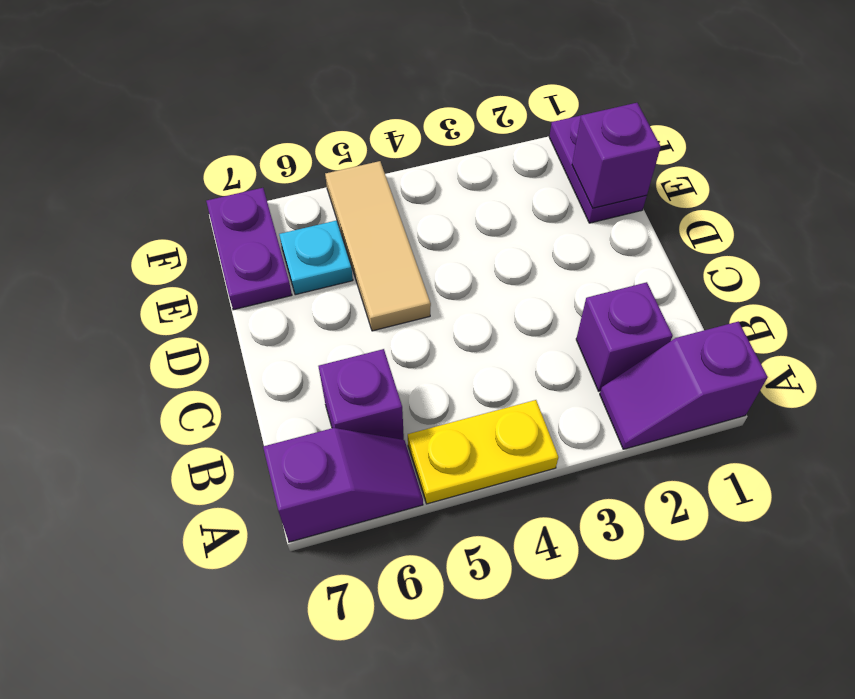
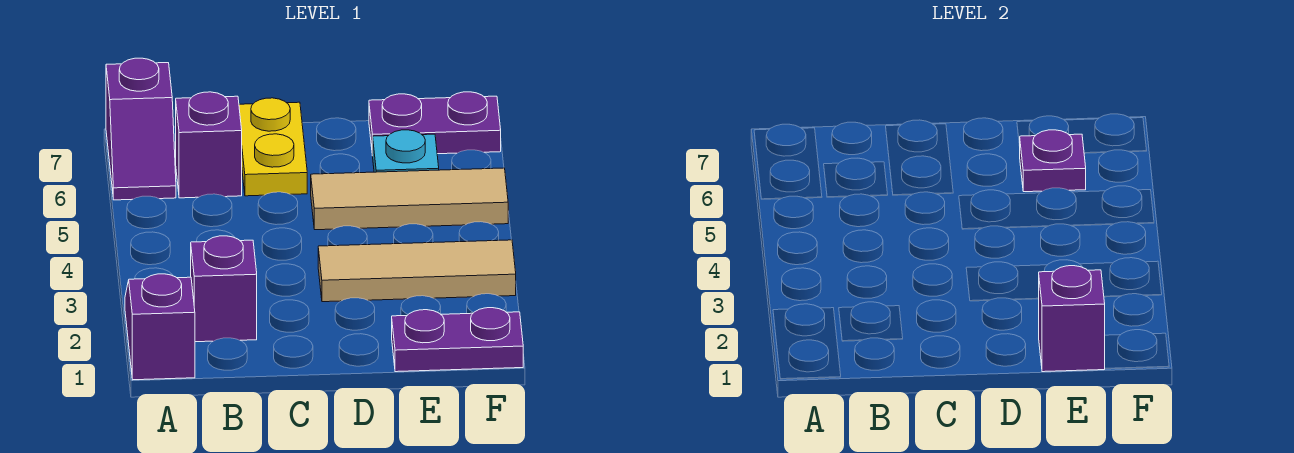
yellow plate A4:A5 level 1 -> yellow plate C6:C7 level 1
none -> tan tile D3:F3 level 1
none -> purple plate E6 level 2

